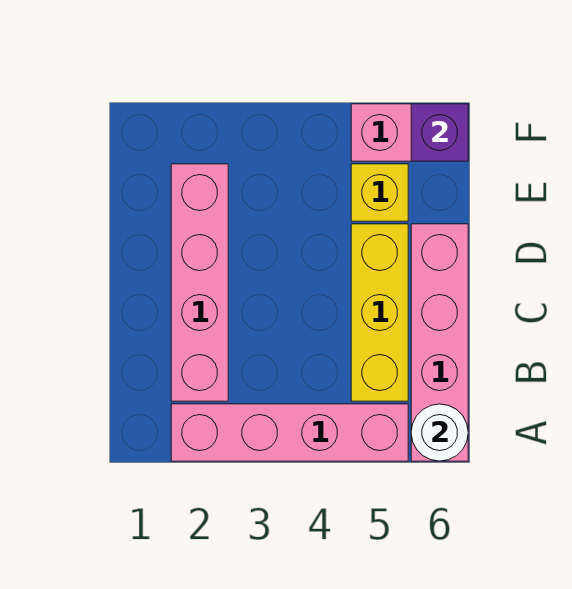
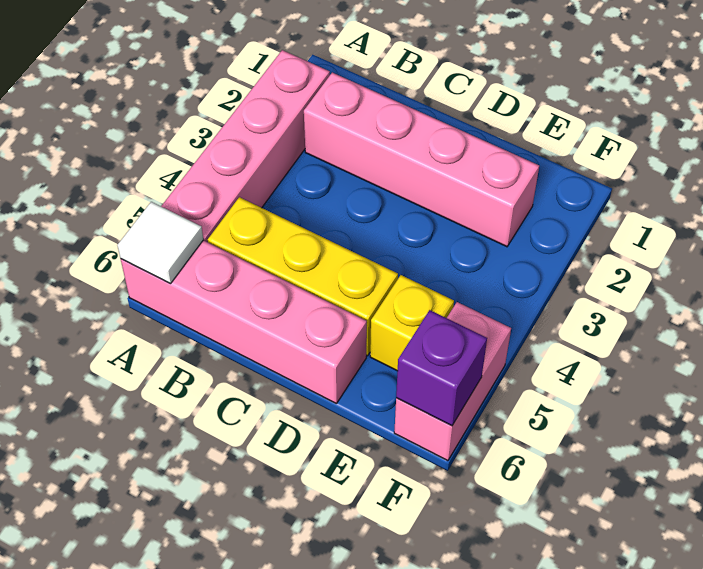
white round brick A6 level 2 -> white tile A6 level 2

